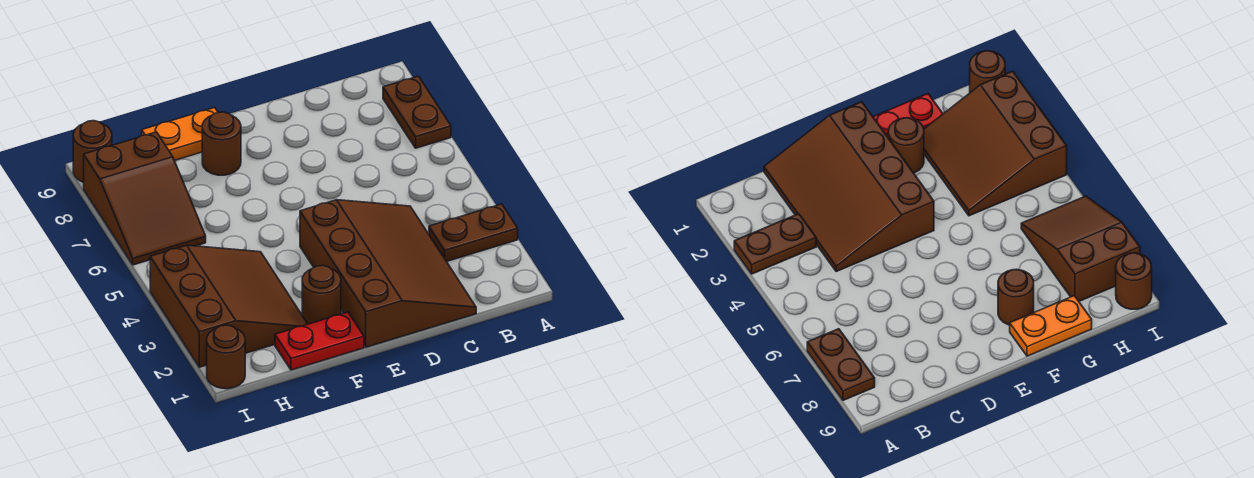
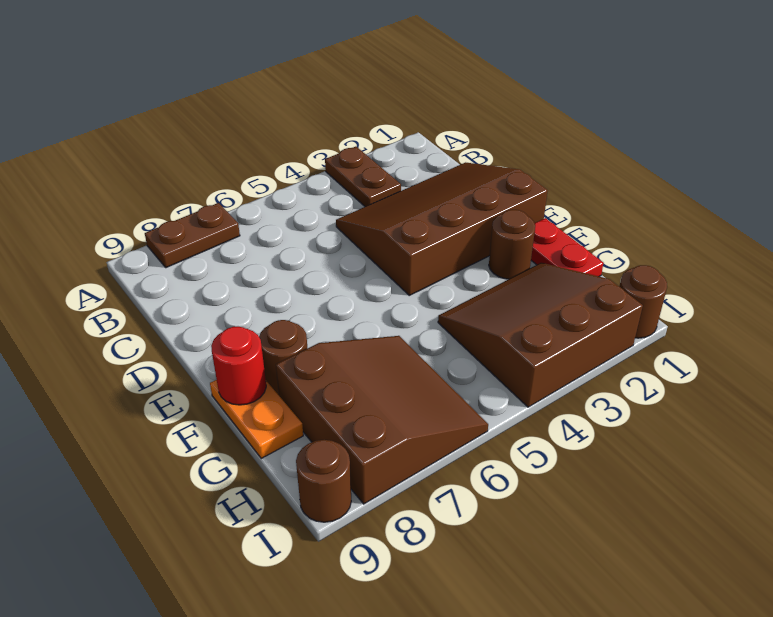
none -> red round brick F9 level 2
brown slope H6:I8 level 1 top 8 -> brown slope G6:I8 level 1 top 8

